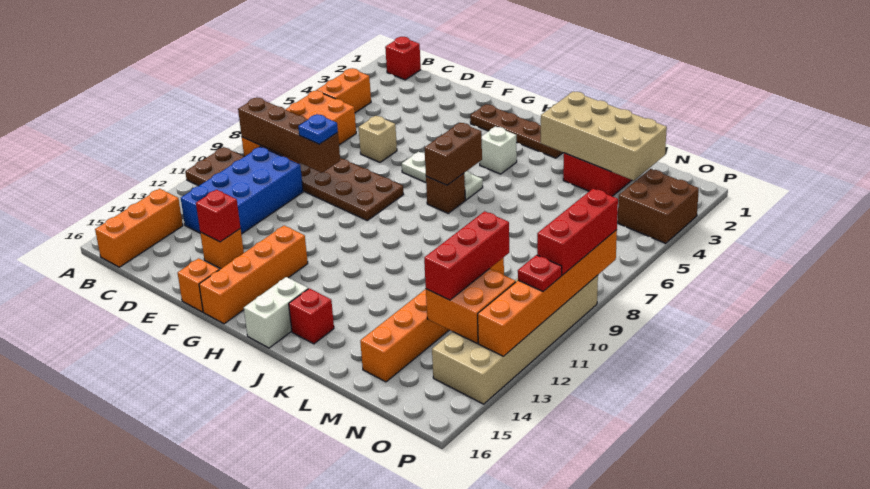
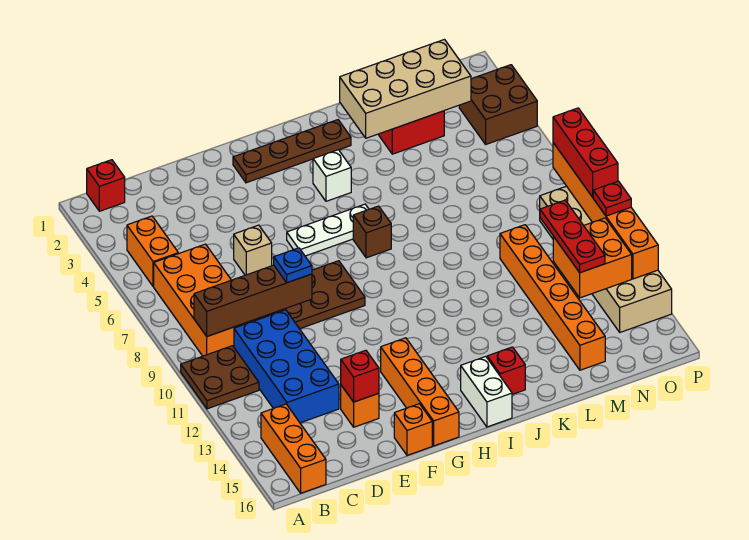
brown brick I6:I7 level 2 -> none
red brick N11:N13 level 3 -> red plate N11:N13 level 3

